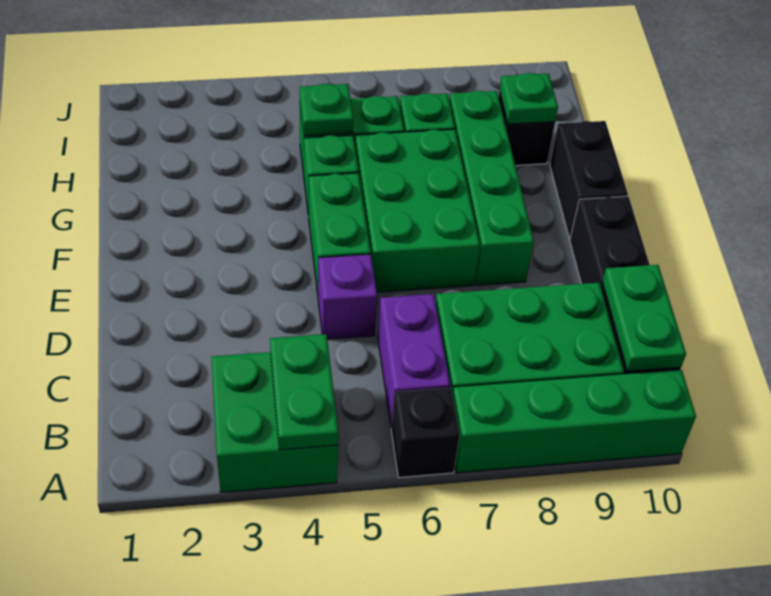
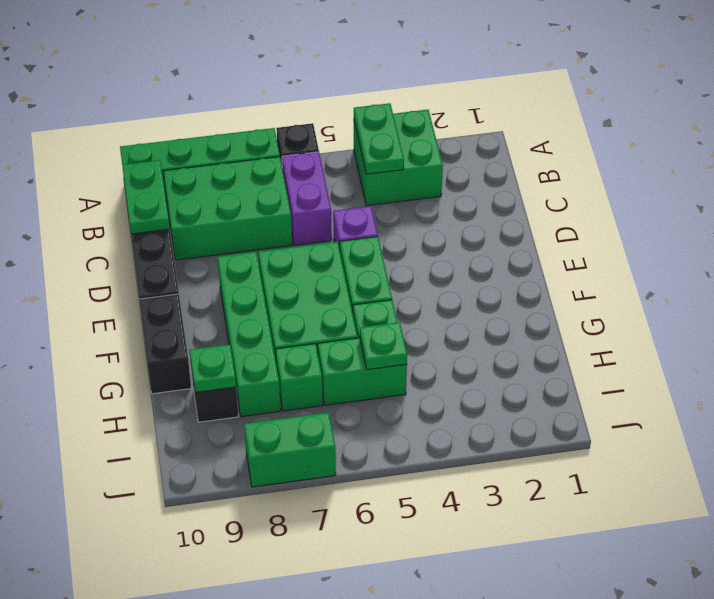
none -> green brick J7:J8 level 1

